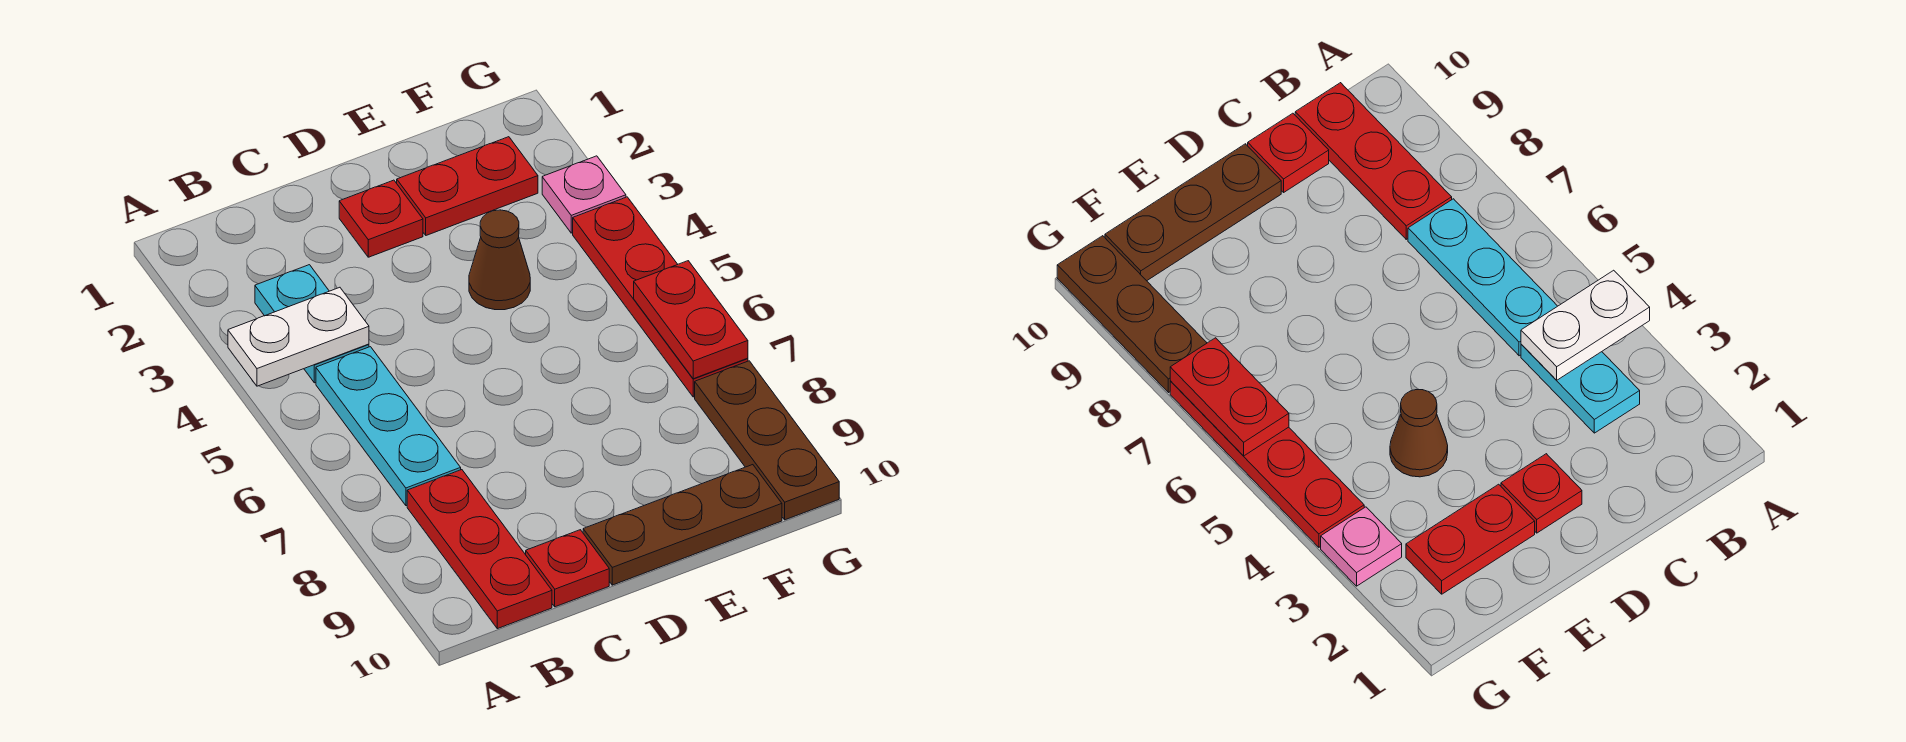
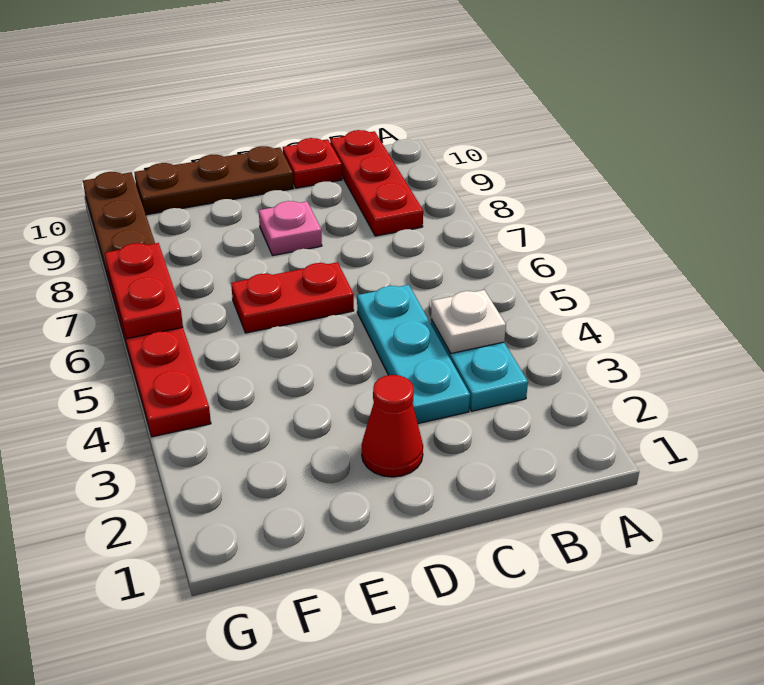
white plate A4:B4 level 2 -> white plate B4 level 2
cyan plate B5:B7 level 1 -> cyan plate C3:C5 level 1
red plate D2 level 1 -> red cone D2 level 1
red plate E2:F2 level 1 -> red plate D6:E6 level 1
brown cone E4 level 1 -> none
pink plate G3 level 1 -> pink plate D8 level 1

